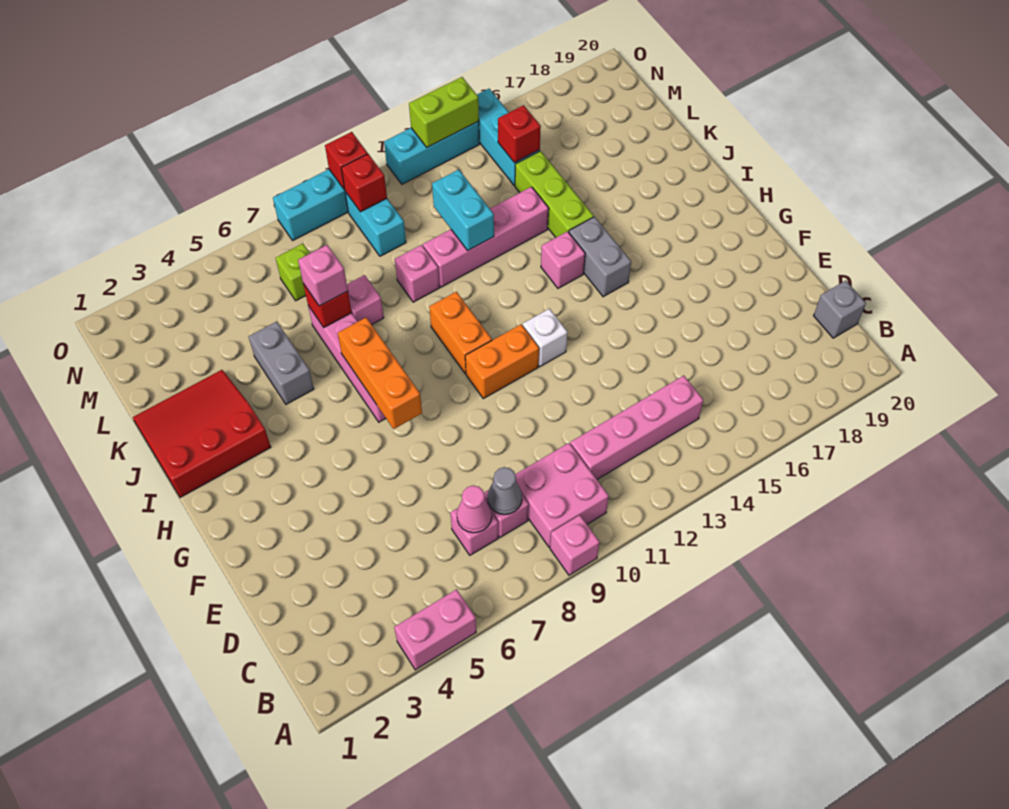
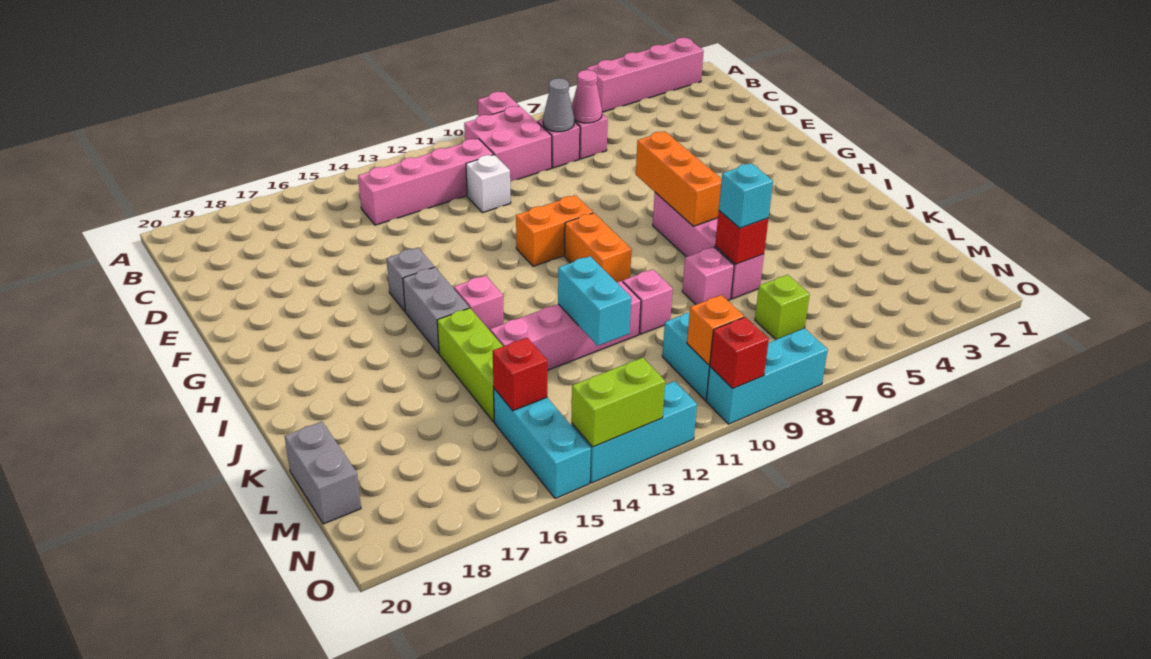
pink brick A4:A5 level 1 -> pink brick A2:A5 level 1
grey brick C20 level 1 -> grey brick G15 level 1
white brick G12 level 1 -> white brick D11 level 1
red slope I1:K3 level 1 top I -> none
grey brick J5:K5 level 1 -> grey brick L20:M20 level 1
pink brick K7 level 3 -> cyan brick K7 level 3
red brick N10 level 2 -> orange brick N10 level 2

